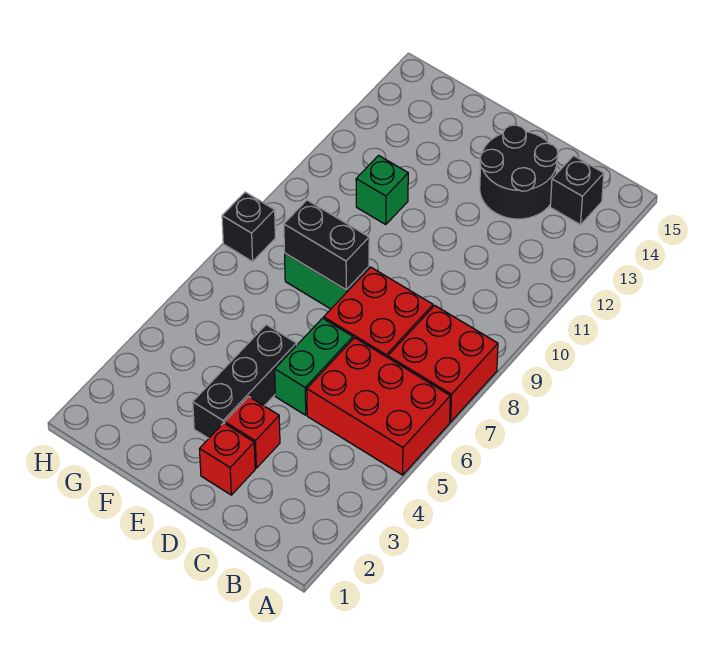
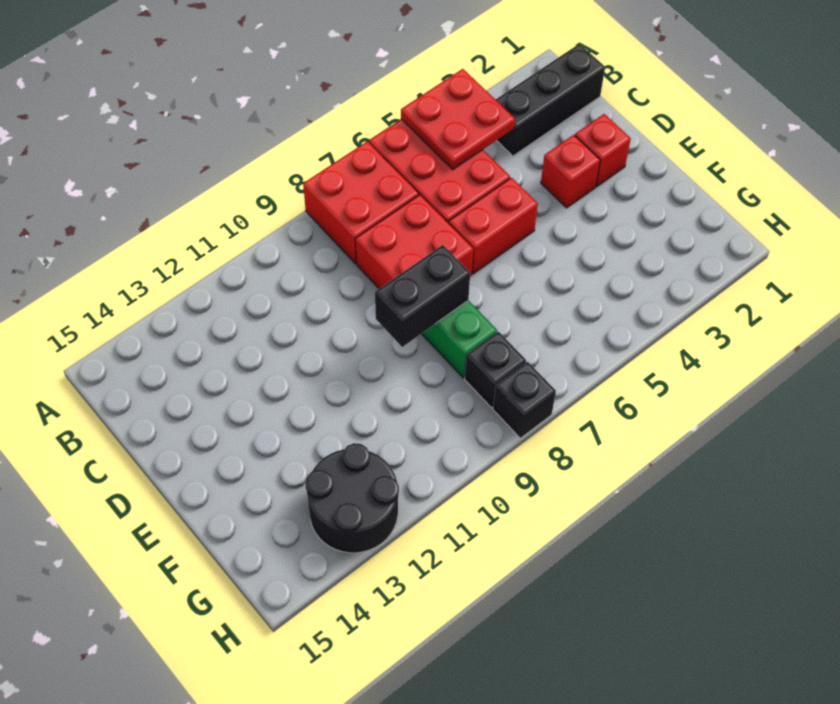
none -> red plate A4:B5 level 2
black brick B14 level 1 -> black brick G8 level 1
black round brick C13:D14 level 1 -> black round brick G12:H13 level 1
green brick D5:D6 level 1 -> red brick D5:D6 level 1
black brick E3:E5 level 1 -> black brick B1:B3 level 1
black brick E8:F8 level 2 -> black brick E8:E9 level 2
green brick F11 level 1 -> none

